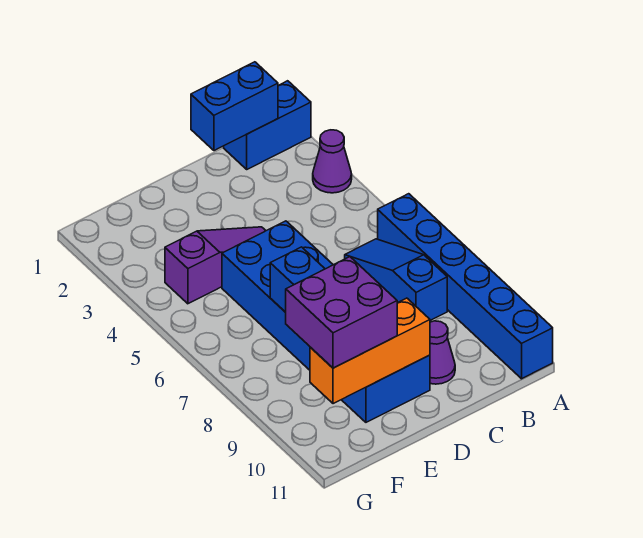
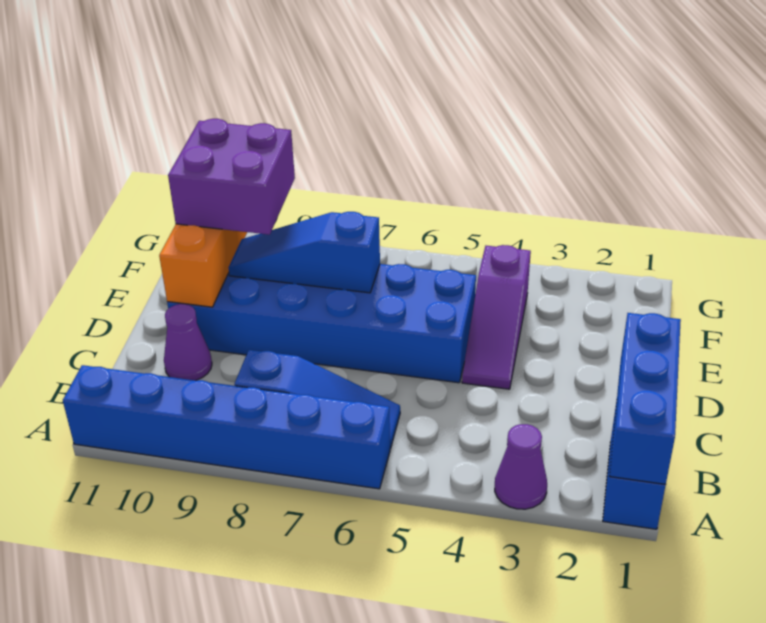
blue brick B1:C1 level 2 -> blue brick A1:C1 level 2

